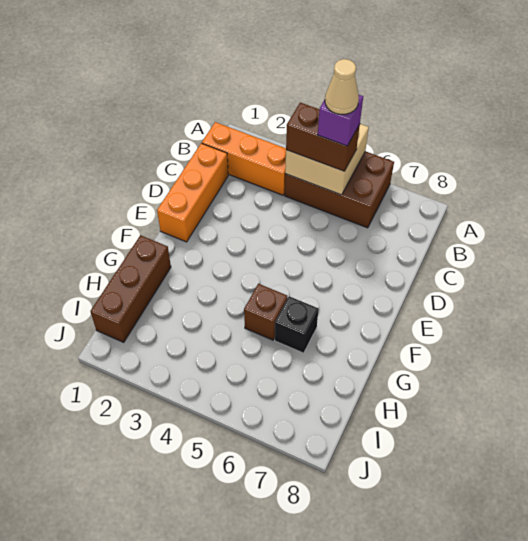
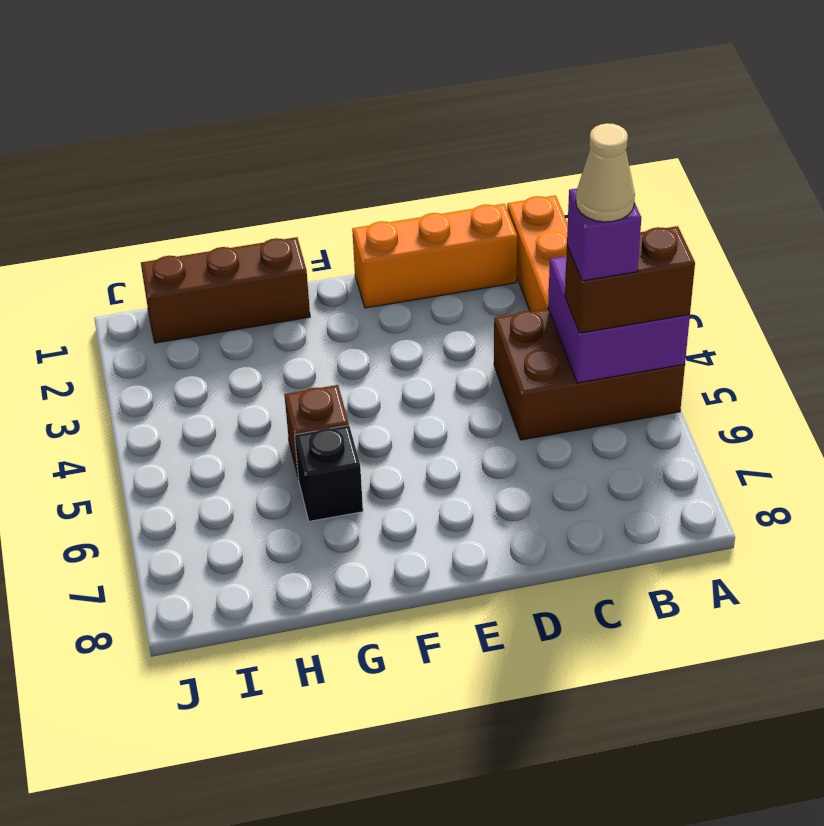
brown brick A4:B6 level 1 -> brown brick A4:C5 level 1
tan brick A4:B5 level 2 -> purple brick A4:B5 level 2
brown brick B4:B5 level 3 -> brown brick A5:B5 level 3

